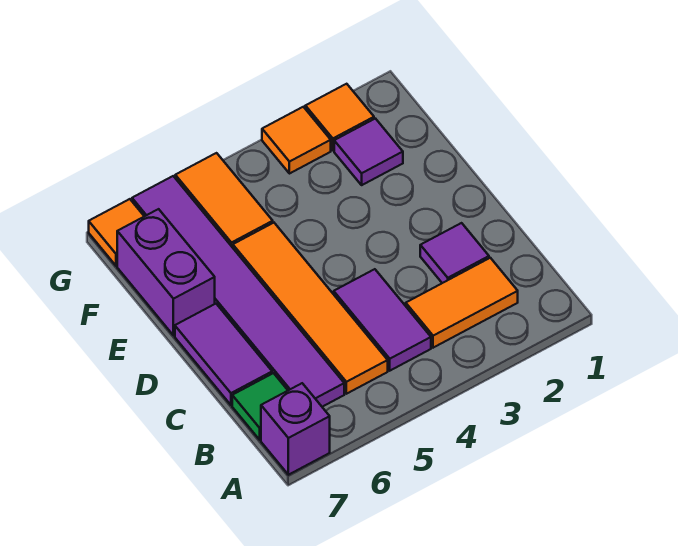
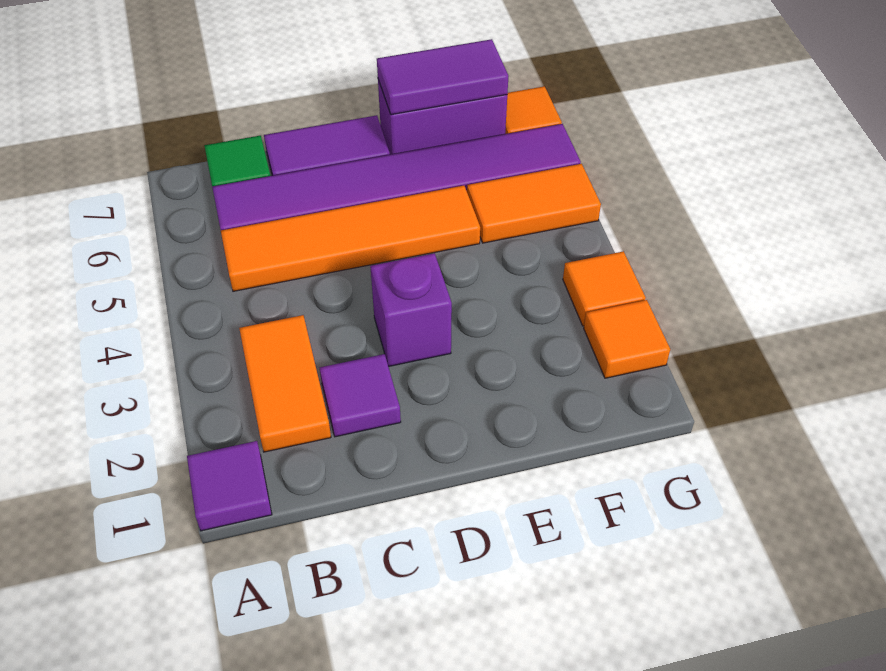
purple brick A7 level 1 -> purple brick D3 level 1
purple tile B4:C4 level 1 -> purple tile E7:F7 level 2
purple tile F2 level 1 -> purple tile A1 level 1

